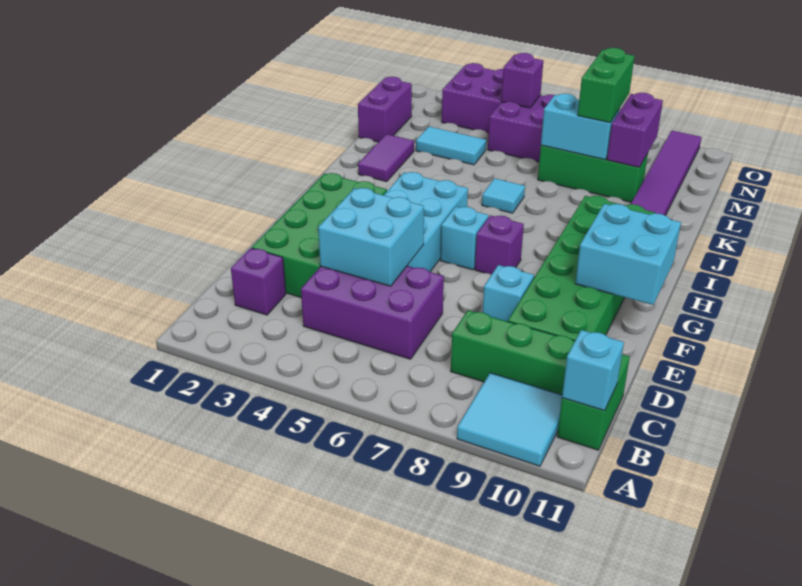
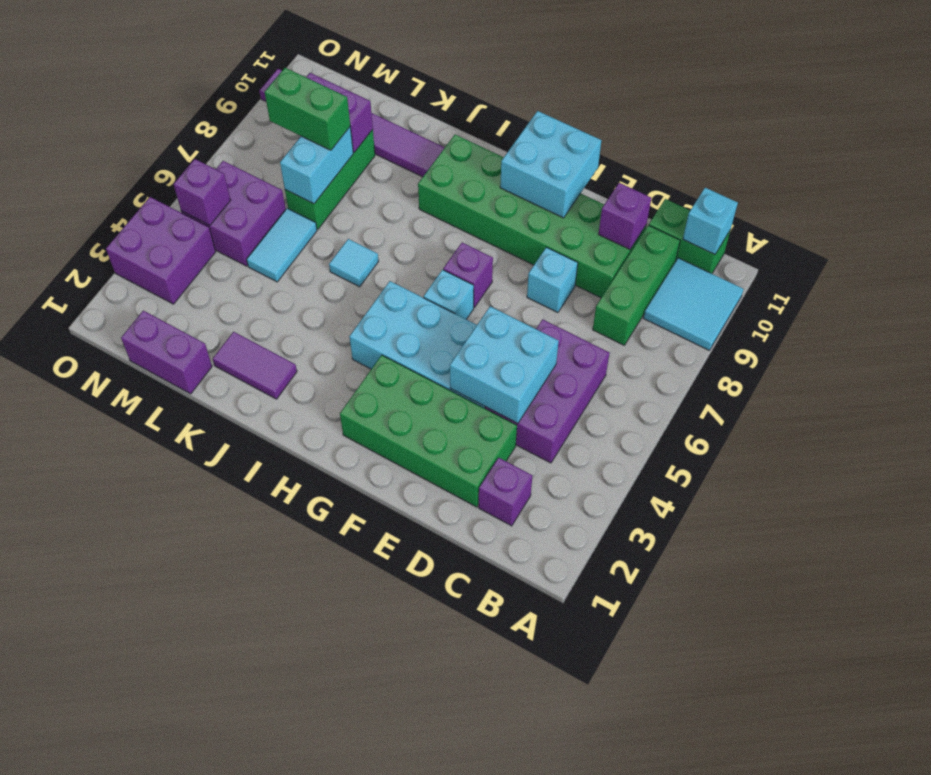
none -> purple brick D10 level 2
cyan tile L3:L4 level 1 -> cyan tile L5:L6 level 1

